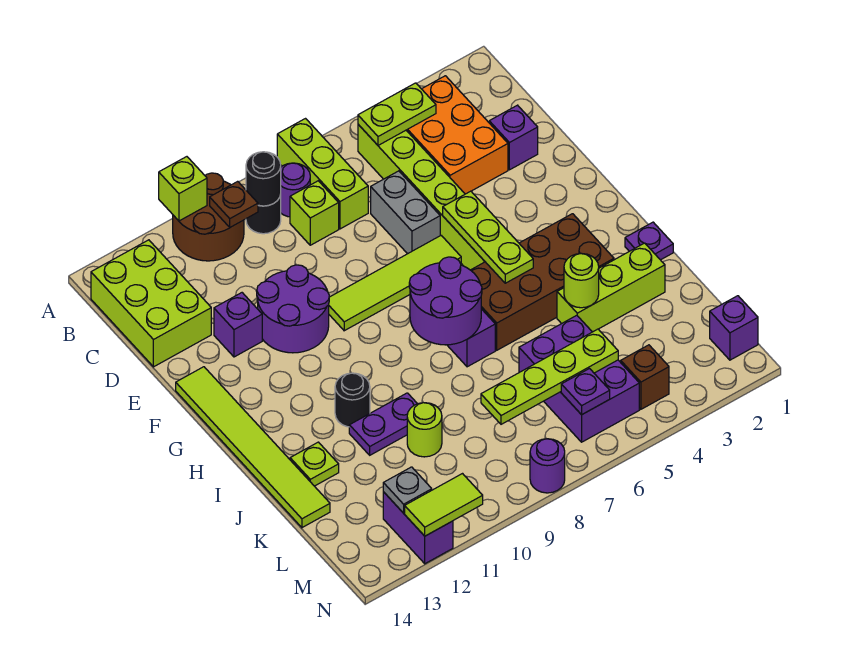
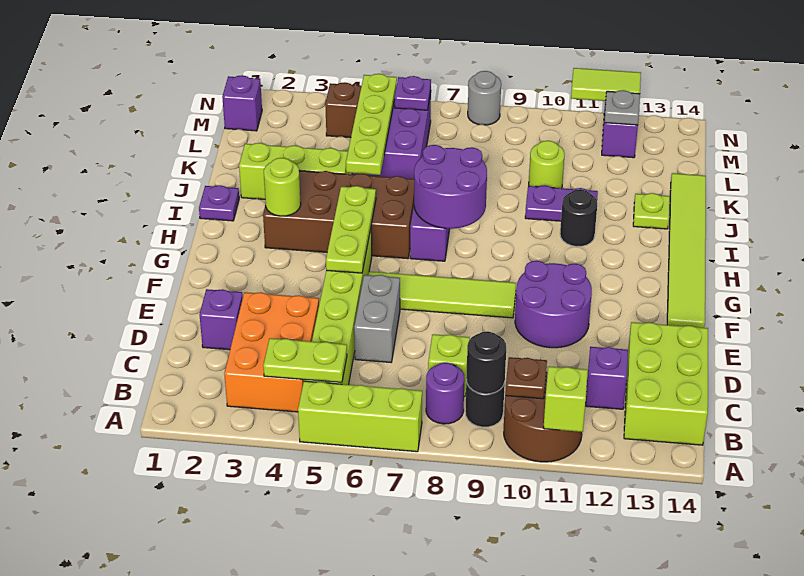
lime brick A7:C7 level 1 -> lime brick A5:A7 level 1
purple brick E12 level 1 -> purple brick C12 level 1
lime round brick J4 level 2 -> lime round brick H3 level 2
lime plate L5:L8 level 2 -> lime plate J5:M5 level 2
purple round brick N8 level 1 -> grey round brick N8 level 1

